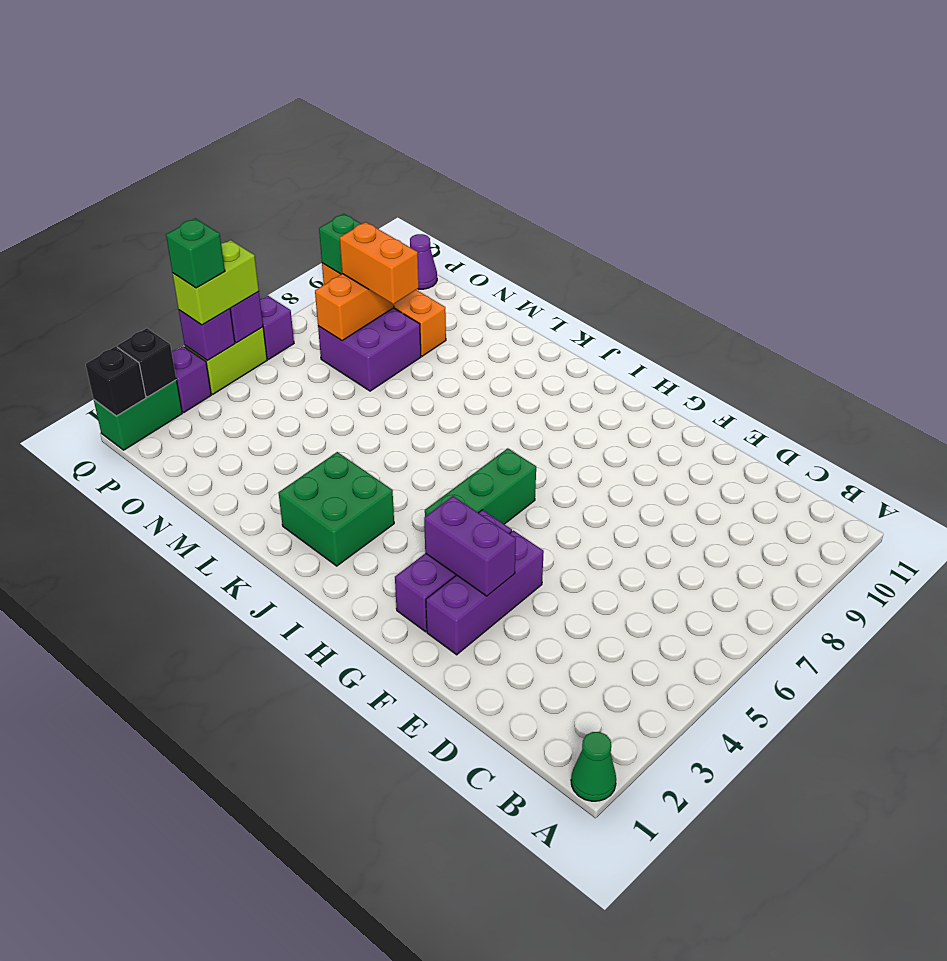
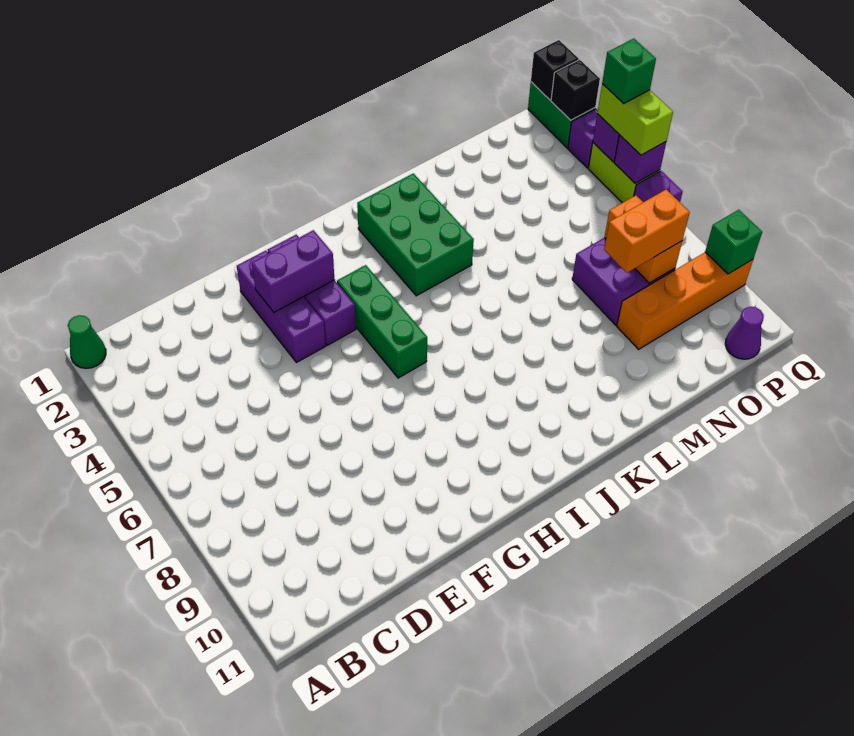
green brick J2:K3 level 1 -> green brick J2:K4 level 1

